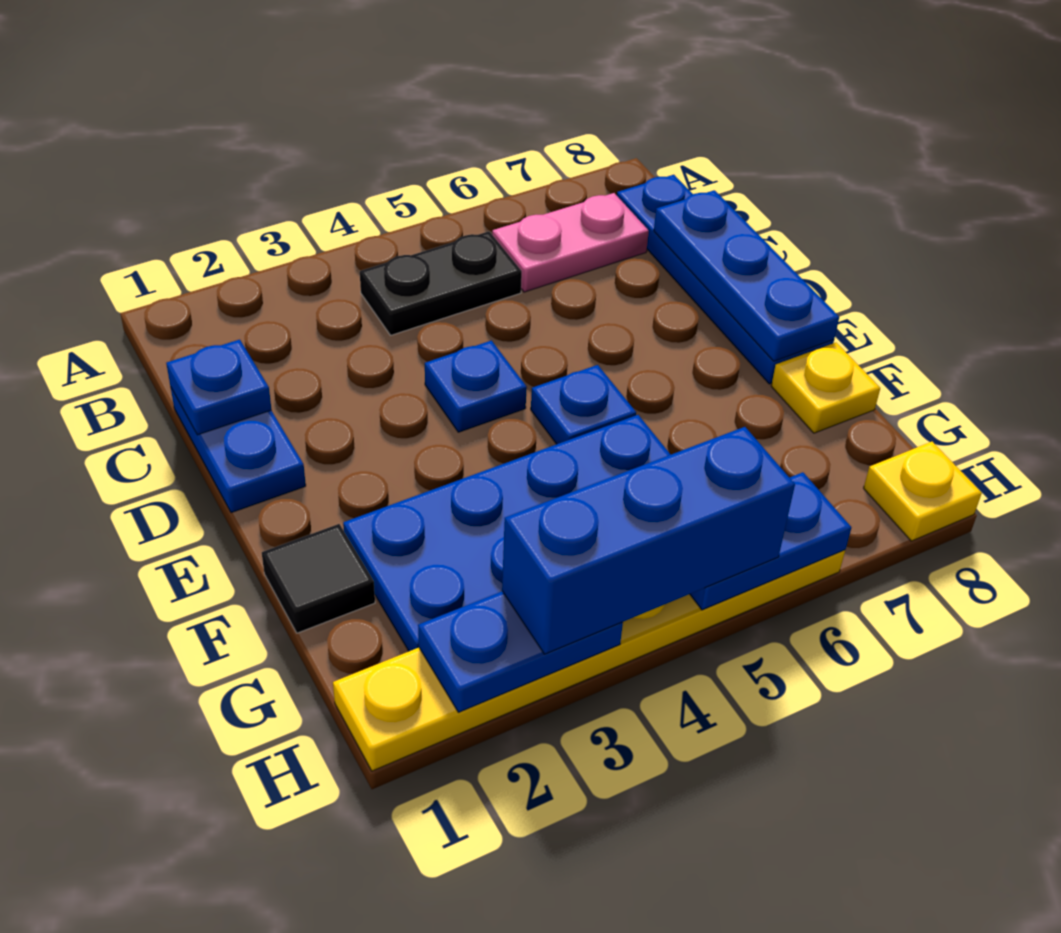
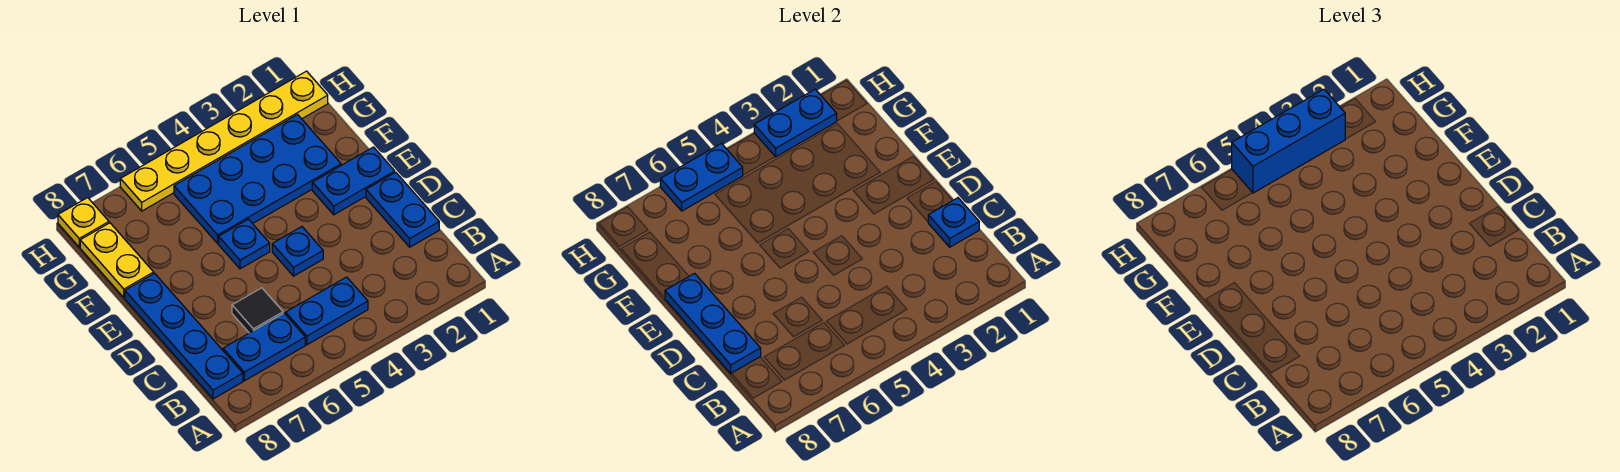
black plate B4:B5 level 1 -> blue plate B4:B5 level 1
pink plate B6:B7 level 1 -> blue plate B6:B7 level 1
none -> blue plate E1:E2 level 1
black tile F1 level 1 -> black tile C6 level 1
yellow plate F8 level 1 -> yellow plate F8:G8 level 1

